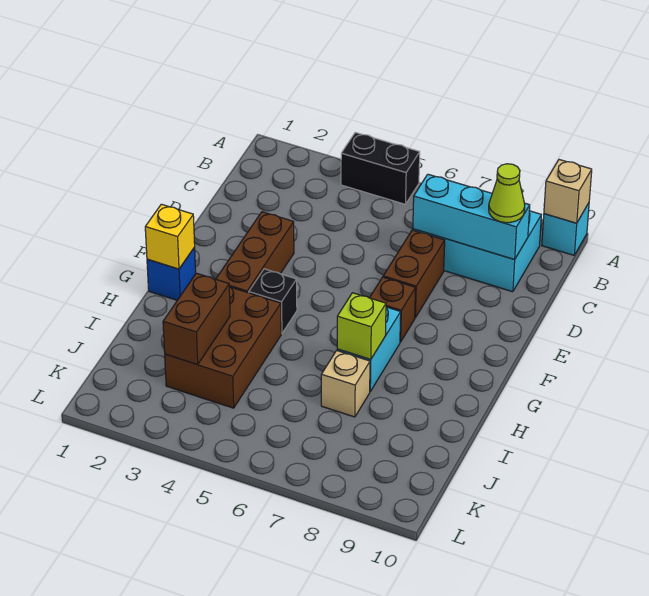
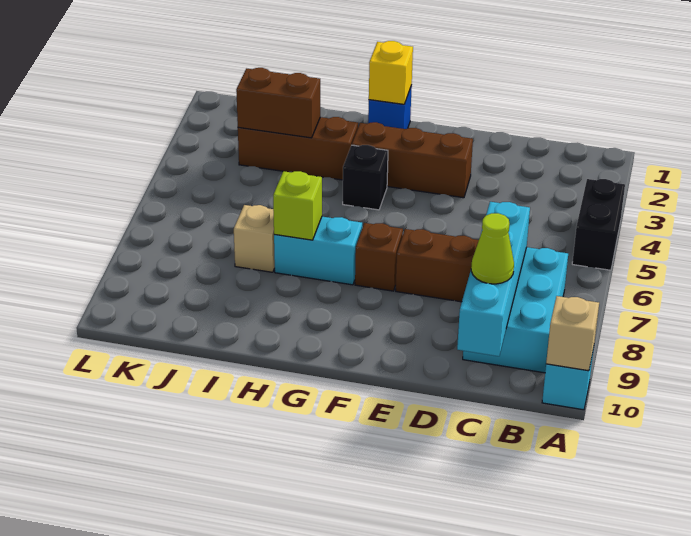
cyan brick C7:C9 level 2 -> cyan brick C7:C10 level 2
brown brick H3:J4 level 1 -> brown brick H3:J3 level 1

